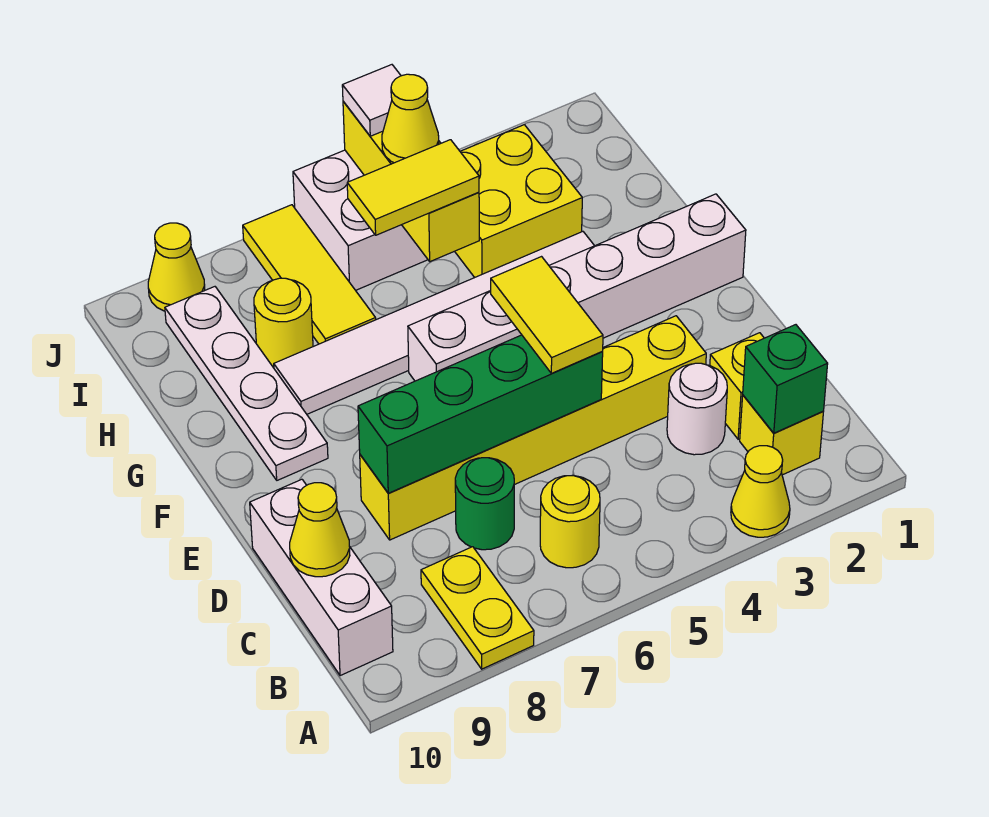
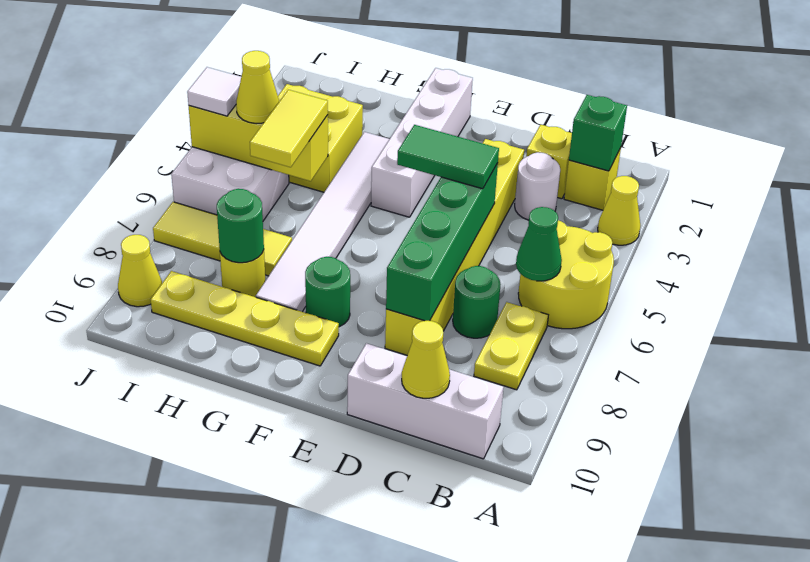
yellow plate A8:B8 level 1 -> yellow plate B7:B8 level 1
yellow round brick B6 level 1 -> yellow round brick A5:B6 level 1
none -> green cone B6 level 2
yellow tile D5:E5 level 3 -> green tile D5:E5 level 3
white brick F1:F6 level 1 -> white brick F1:F4 level 1
none -> green round brick F8 level 1
white plate F9:I9 level 1 -> yellow plate F9:I9 level 1
none -> green round brick H8 level 2

